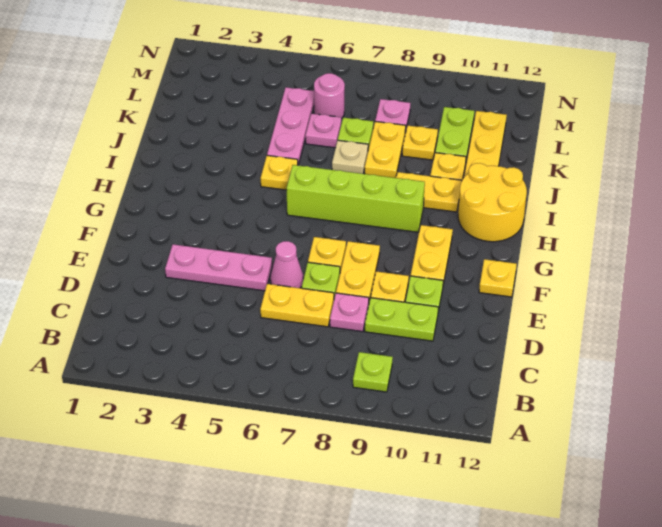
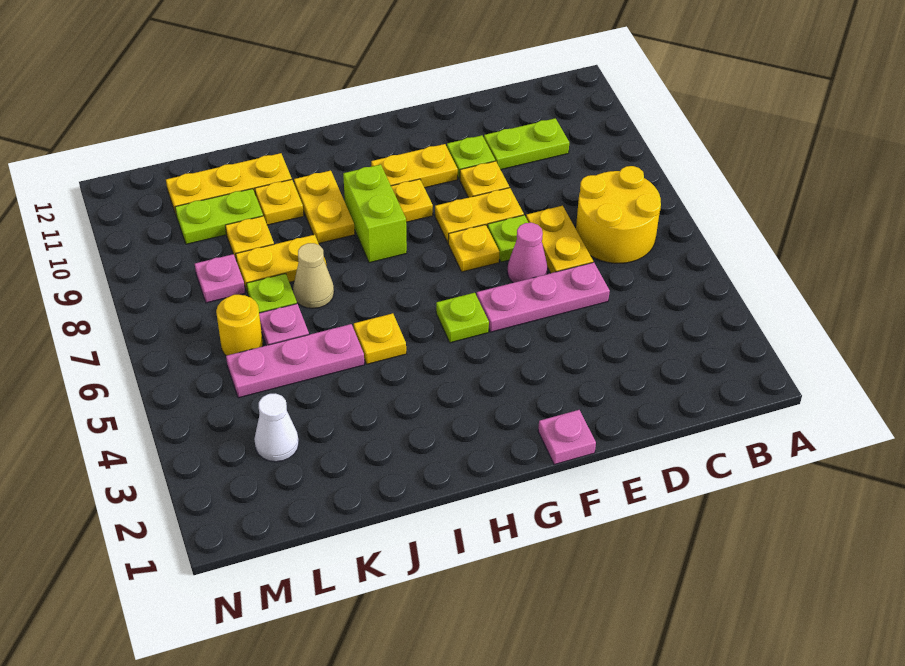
lime plate B9 level 1 -> lime plate G5 level 1
pink plate D8 level 1 -> pink plate F1 level 1
lime plate D9:D10 level 1 -> lime plate C10:D10 level 1
pink plate E3:E5 level 1 -> pink plate D5:F5 level 1
yellow plate F12 level 1 -> yellow plate G9 level 1
lime brick H6:H9 level 1 -> lime brick H8:H9 level 1
yellow round brick H11:I12 level 1 -> yellow round brick B6:C7 level 1
tan plate J7 level 1 -> tan cone J7 level 1
none -> white cone L3 level 1
pink round brick L6 level 1 -> yellow round brick L6 level 1

